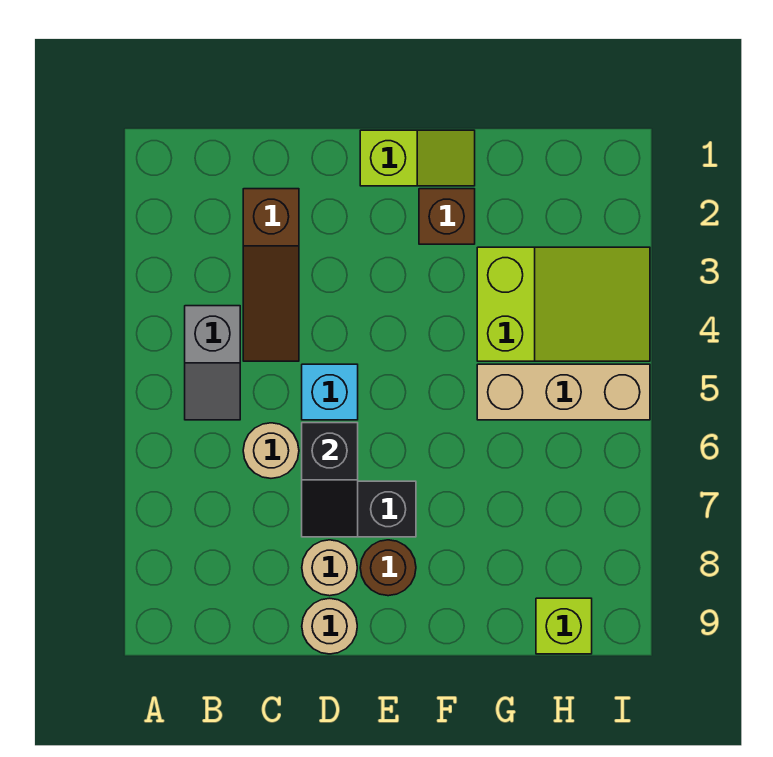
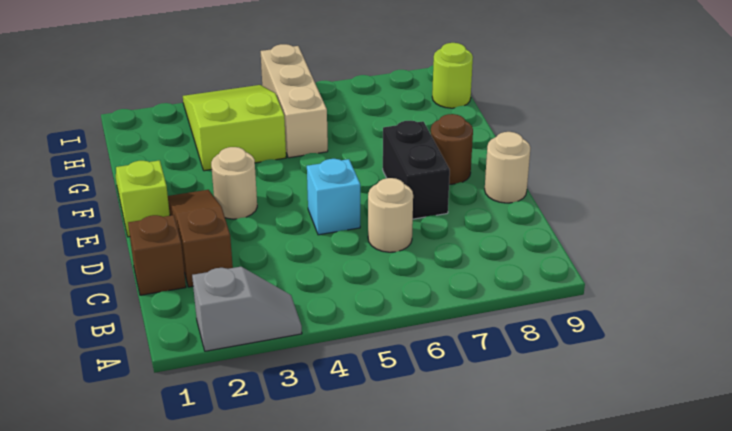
grey slope B4:B5 level 1 top 4 -> grey slope A2:A3 level 1 top 2
brown slope C2:C4 level 1 top 2 -> brown slope C2:E2 level 1 top C
black slope D6:D7 level 2 top 6 -> none
tan round brick D8 level 1 -> tan round brick E3 level 1
brown brick F2 level 1 -> brown brick C1 level 1
lime brick H9 level 1 -> lime round brick H9 level 1

